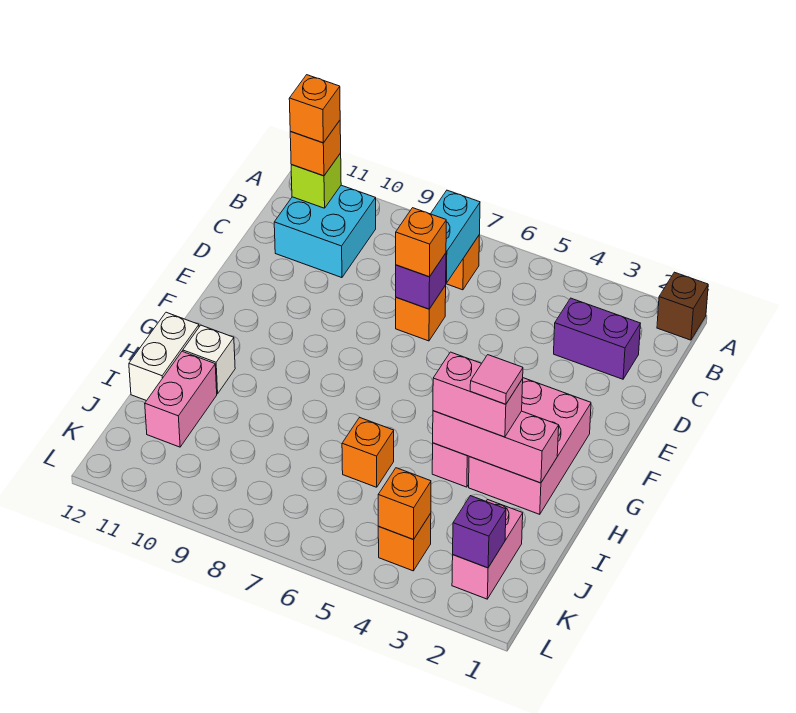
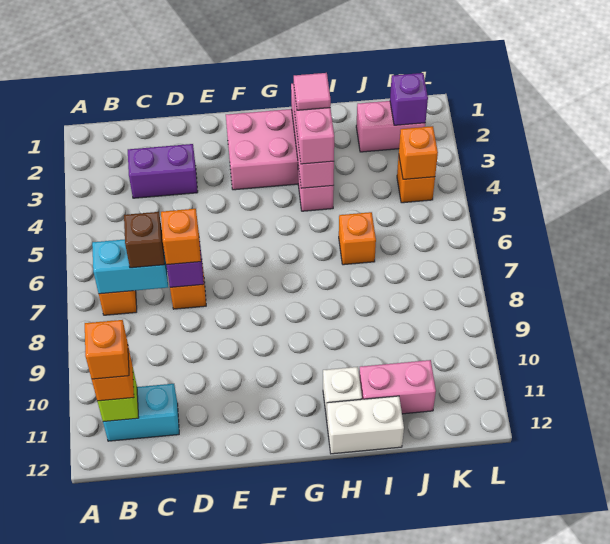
brown brick A1 level 1 -> brown brick C7 level 3
cyan brick B10:C11 level 1 -> cyan brick B11:C11 level 1
purple brick C2:C3 level 1 -> purple brick C3:D3 level 1

